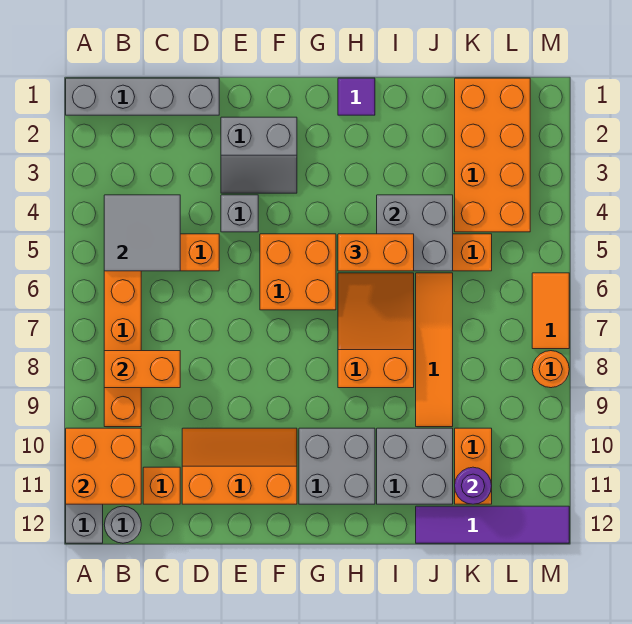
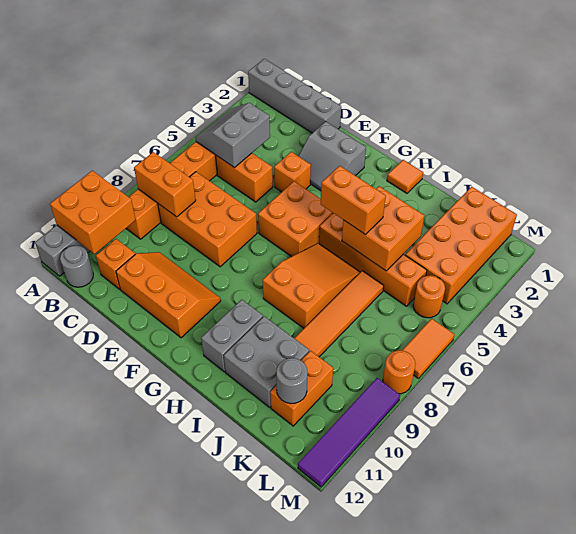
grey tile B4:C5 level 2 -> grey slope B4:C5 level 2 top C
none -> orange brick C7:E8 level 1
grey brick E4 level 1 -> orange brick E4 level 1
grey brick G10:H11 level 1 -> grey brick H10:H11 level 1
purple tile H1 level 1 -> orange tile H1 level 1
grey brick I4:J5 level 2 -> orange brick I4:J5 level 2
purple tile J12:M12 level 1 -> purple tile M9:M12 level 1
purple round brick K11 level 2 -> grey round brick K11 level 2
none -> orange round brick L5 level 1

